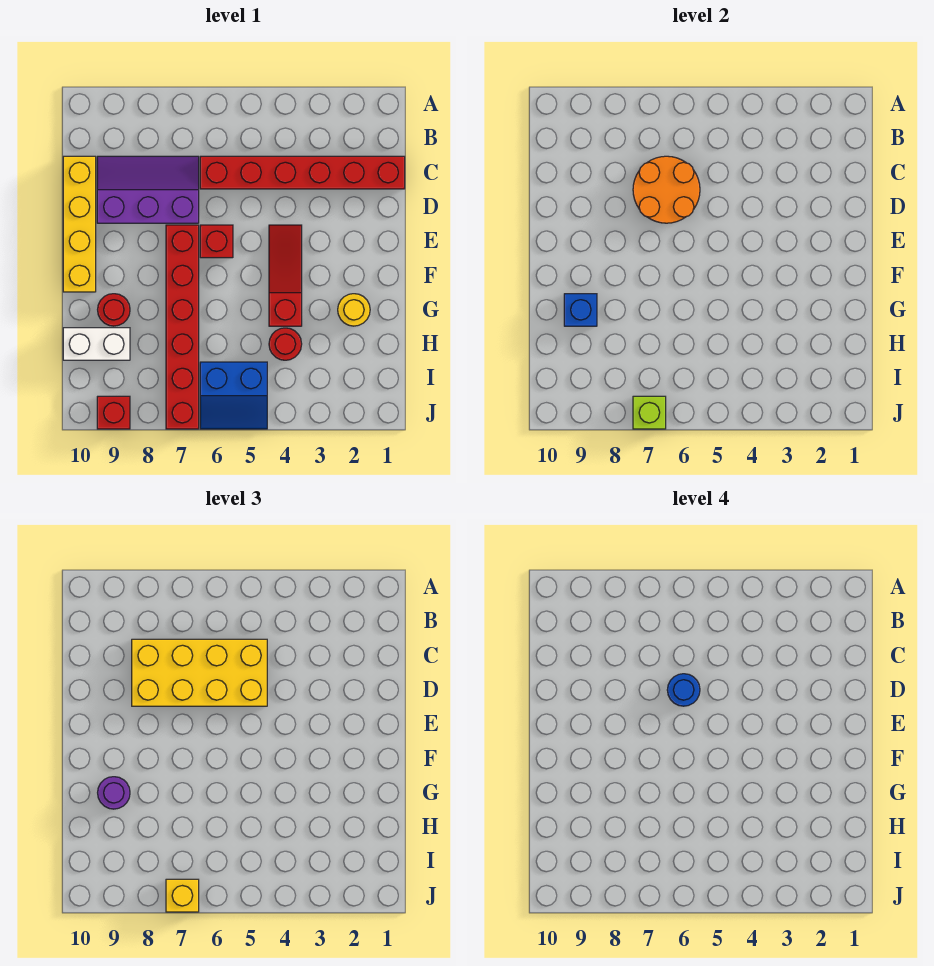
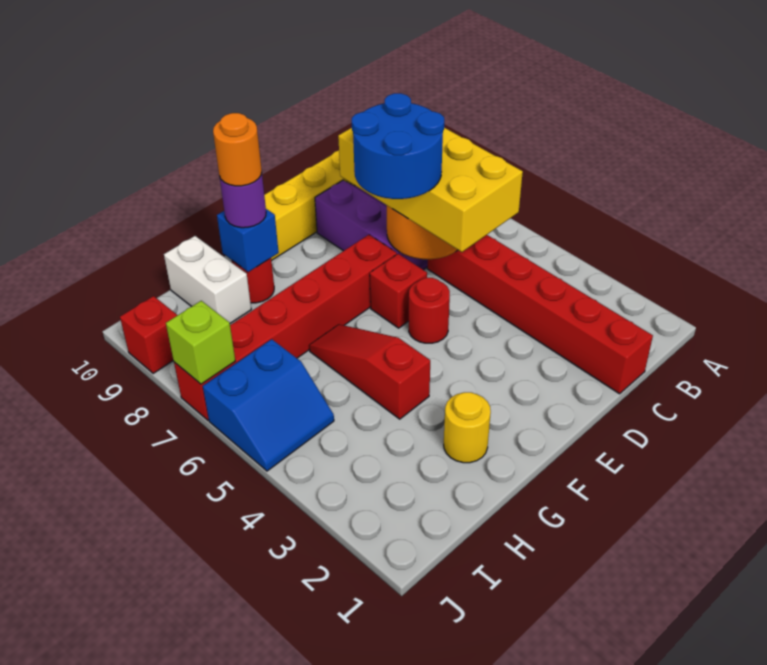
blue round brick D6 level 4 -> blue round brick D6:E7 level 4
red slope E4:G4 level 1 top G -> red slope G4:G6 level 1 top 4
none -> orange round brick G9 level 4
red round brick H4 level 1 -> red round brick E5 level 1
blue slope I5:J6 level 1 top I -> blue slope I5:J6 level 1 top 6
yellow brick J7 level 3 -> none

